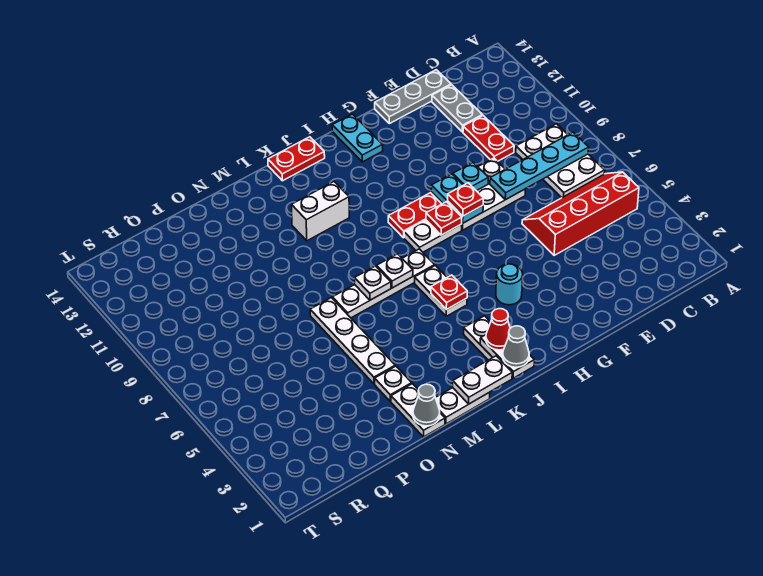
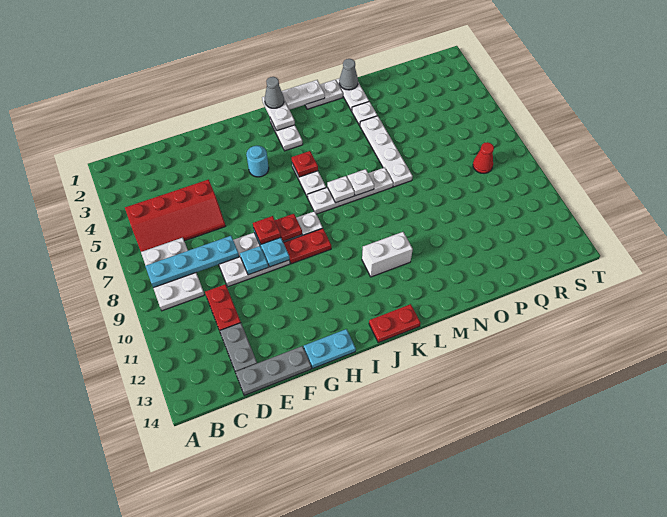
cyan plate H13:H14 level 1 -> cyan plate G14:H14 level 1
red cone J2 level 3 -> red cone R8 level 1

